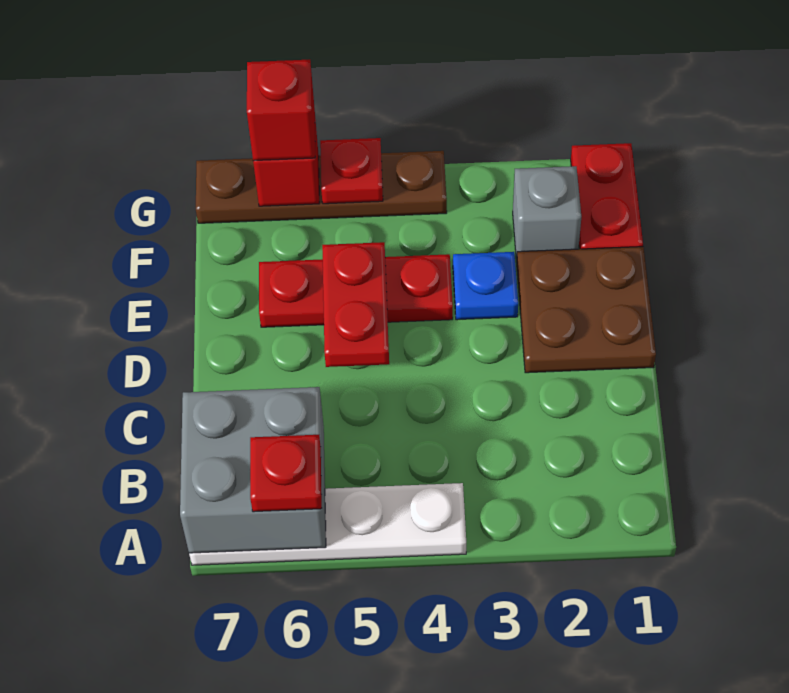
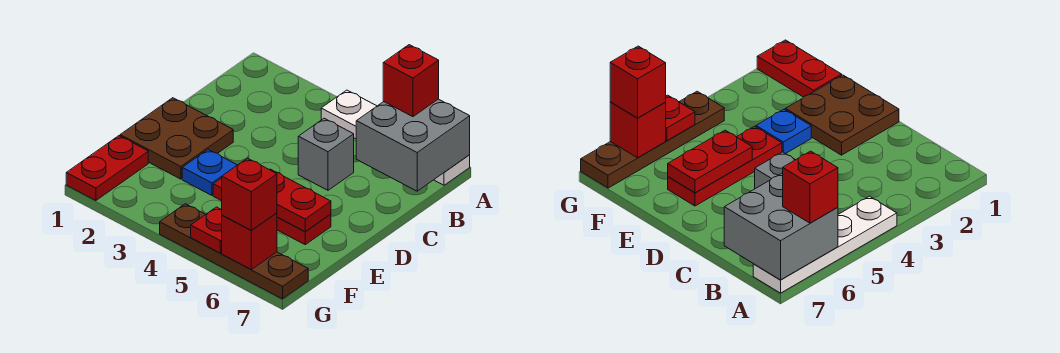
red plate A6 level 3 -> red brick A6 level 3
red plate D5:E5 level 2 -> red plate E5:E6 level 2
grey brick F2 level 1 -> grey brick C5 level 1

